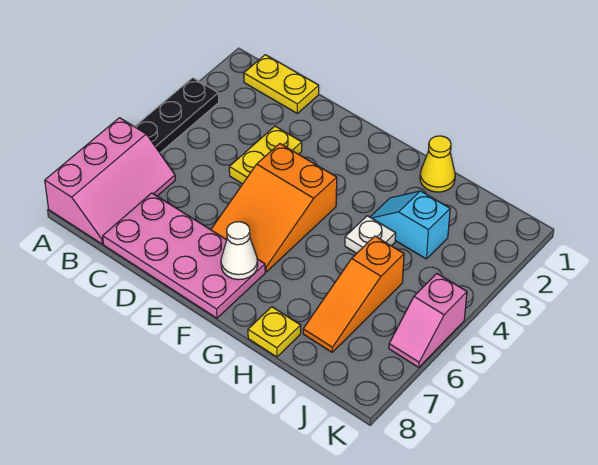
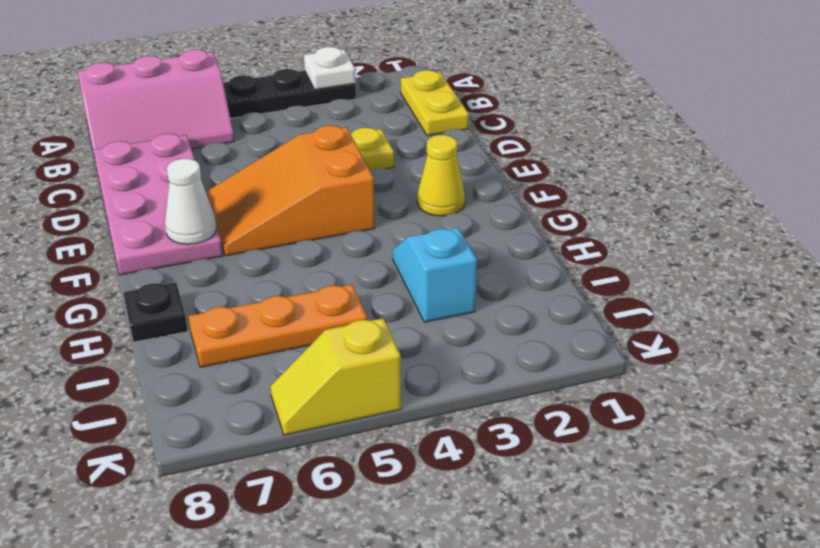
yellow cone H1 level 1 -> yellow cone F2 level 1
white plate H4 level 1 -> white plate A3 level 2
yellow plate H8 level 1 -> black plate H8 level 1
orange slope I5:I7 level 1 top 5 -> orange plate I5:I7 level 1
pink slope K5:K6 level 1 top 5 -> yellow slope K5:K6 level 1 top 5

